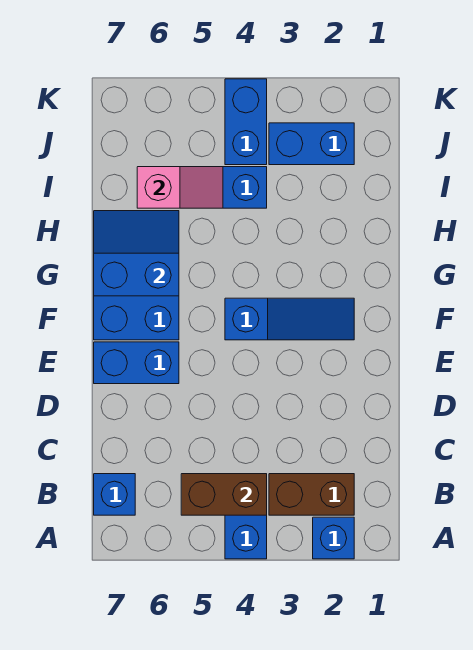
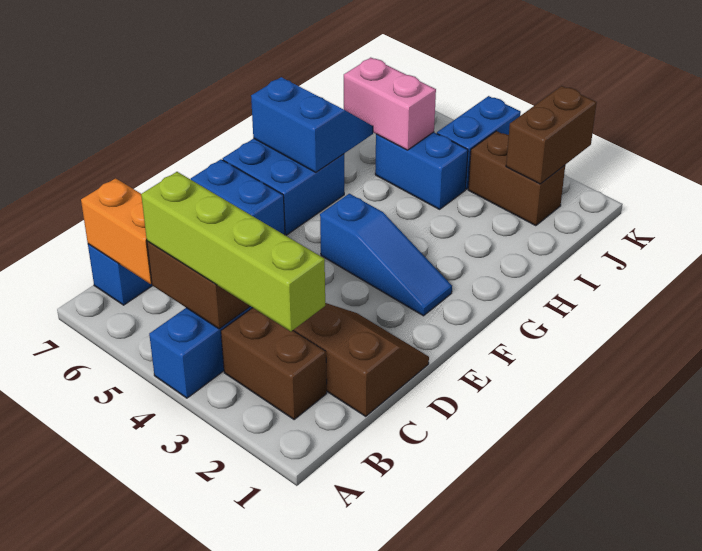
blue brick A2 level 1 -> none
none -> lime brick B2:B5 level 3
none -> orange brick B6:B7 level 2
none -> brown slope C1:D2 level 1 top C
pink slope I5:I6 level 2 top 6 -> pink brick I5:I6 level 2
blue brick J2:J3 level 1 -> brown brick J2:J3 level 1
none -> brown brick J2:K2 level 2

